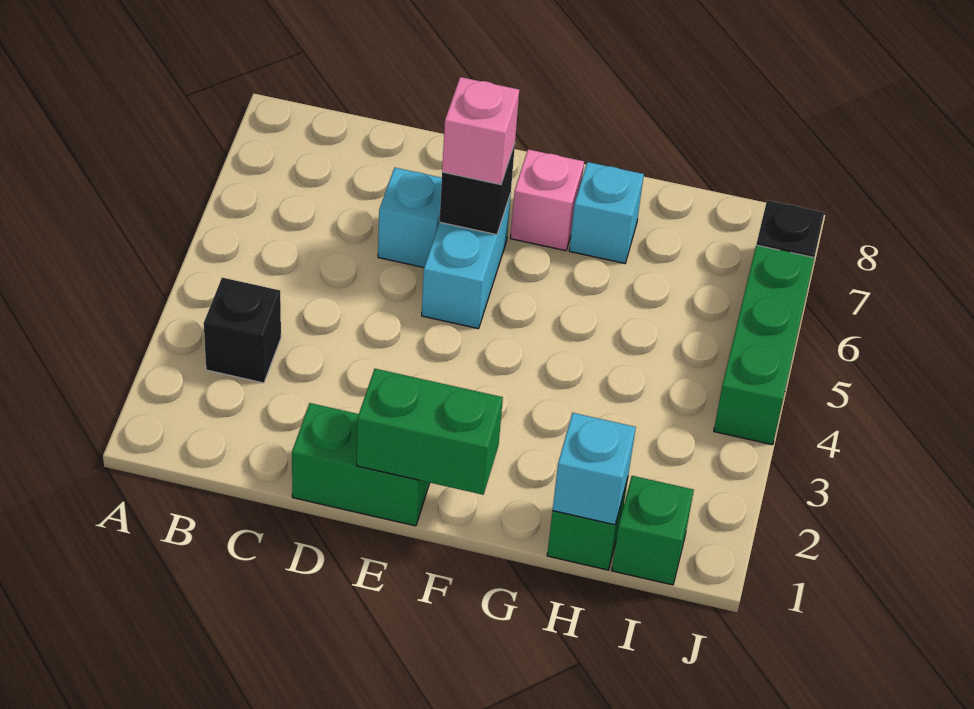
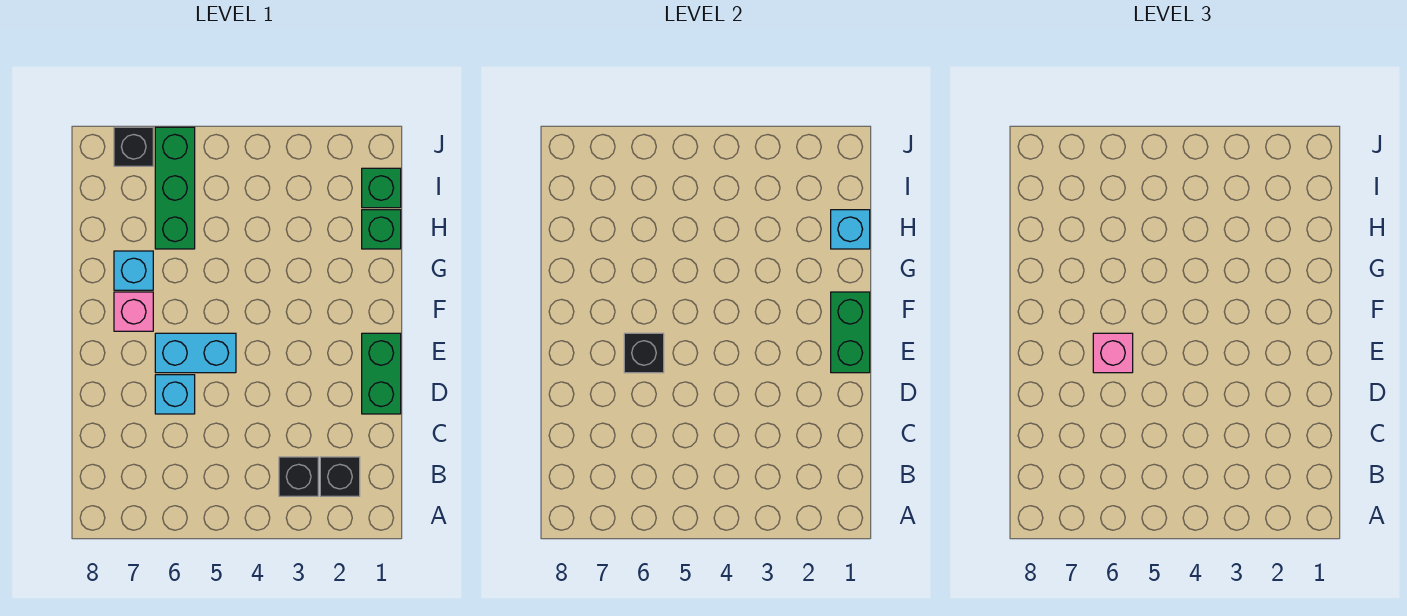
none -> black brick B2 level 1
green brick J4:J6 level 1 -> green brick H6:J6 level 1

